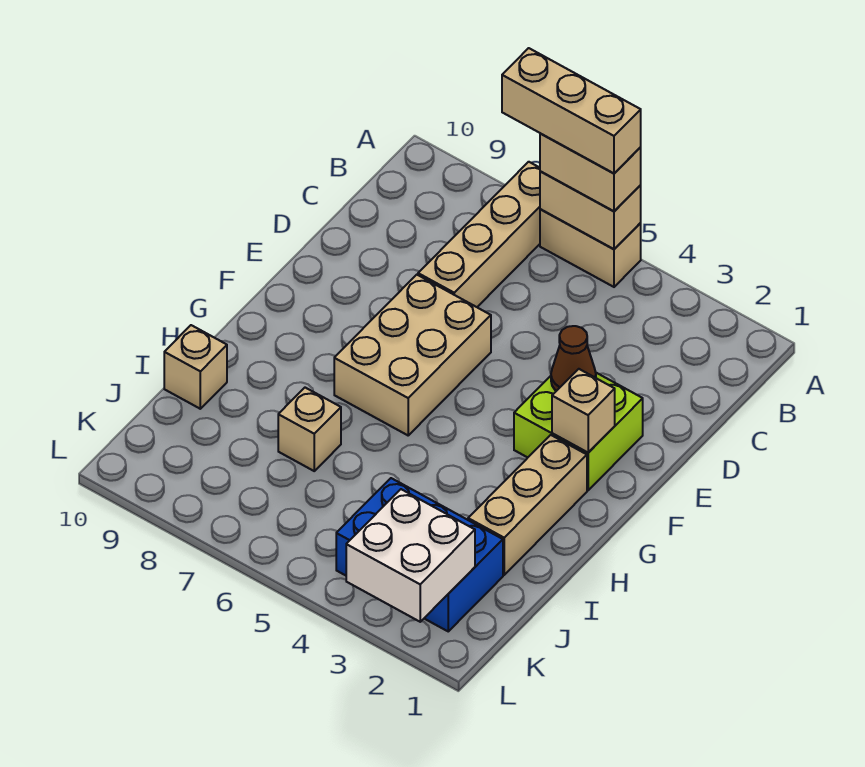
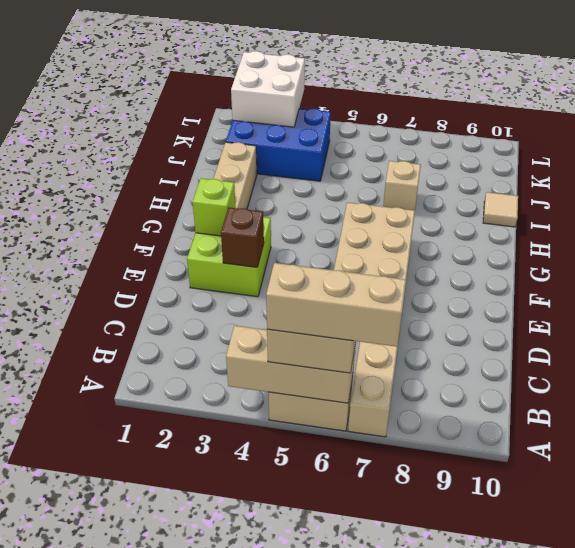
tan brick A5:A6 level 2 -> tan brick A4:A6 level 2
brown cone E3 level 2 -> brown brick E3 level 2
tan brick F2 level 2 -> lime brick F2 level 2
tan brick I10 level 1 -> tan tile I10 level 1

